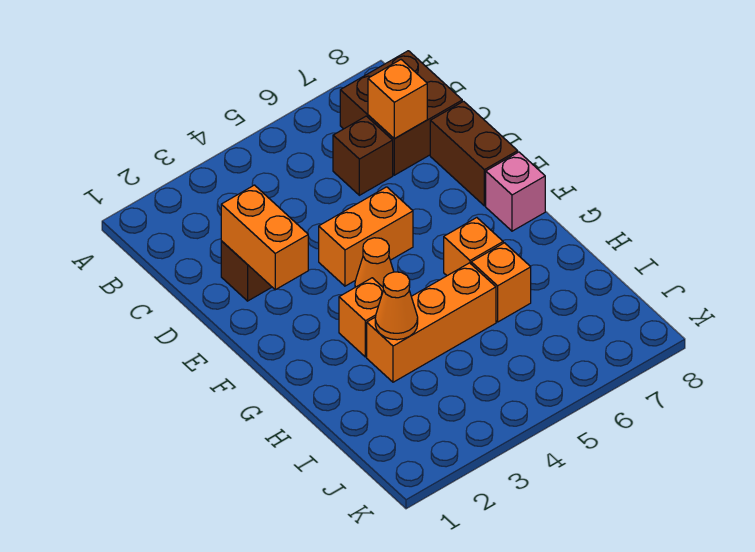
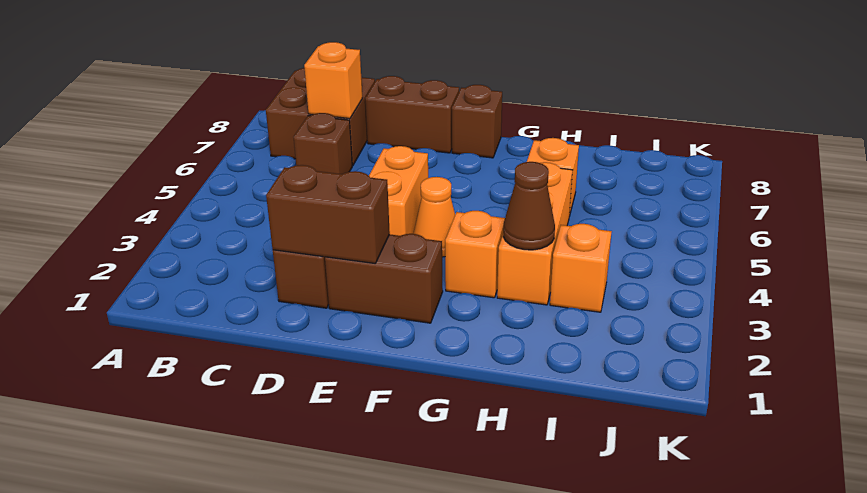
orange brick D2:E2 level 2 -> brown brick D2:E2 level 2
none -> brown brick E2:F2 level 1
pink brick F8 level 1 -> brown brick F8 level 1
orange brick G6 level 1 -> orange brick I3 level 1
orange cone H3 level 2 -> brown cone H3 level 2

